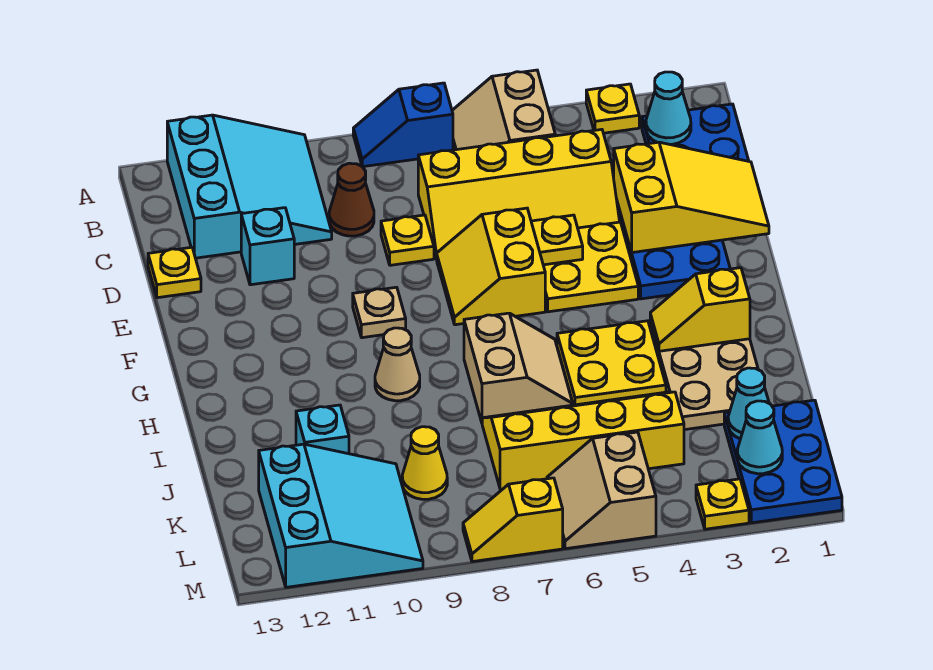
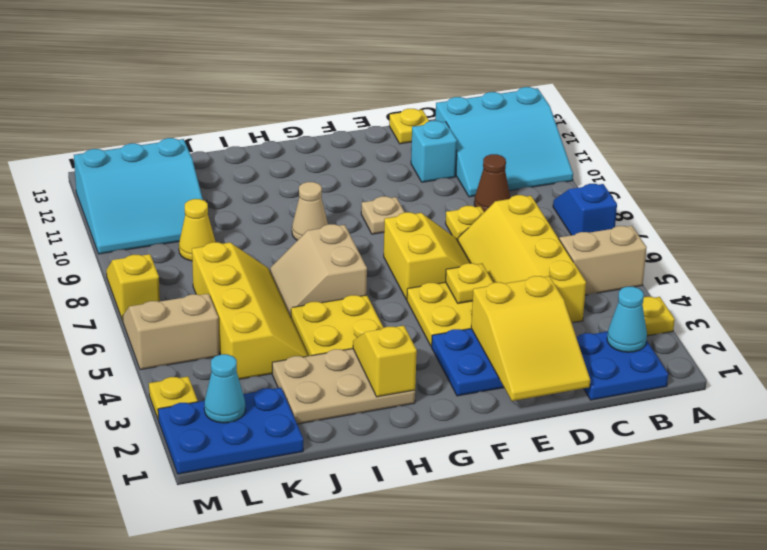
yellow slope E6:F7 level 1 top 6 -> yellow slope E6:F7 level 1 top F
tan slope H6:I7 level 1 top 7 -> tan slope H6:I7 level 1 top H
cyan brick J11 level 1 -> none
cyan cone K2 level 2 -> none

